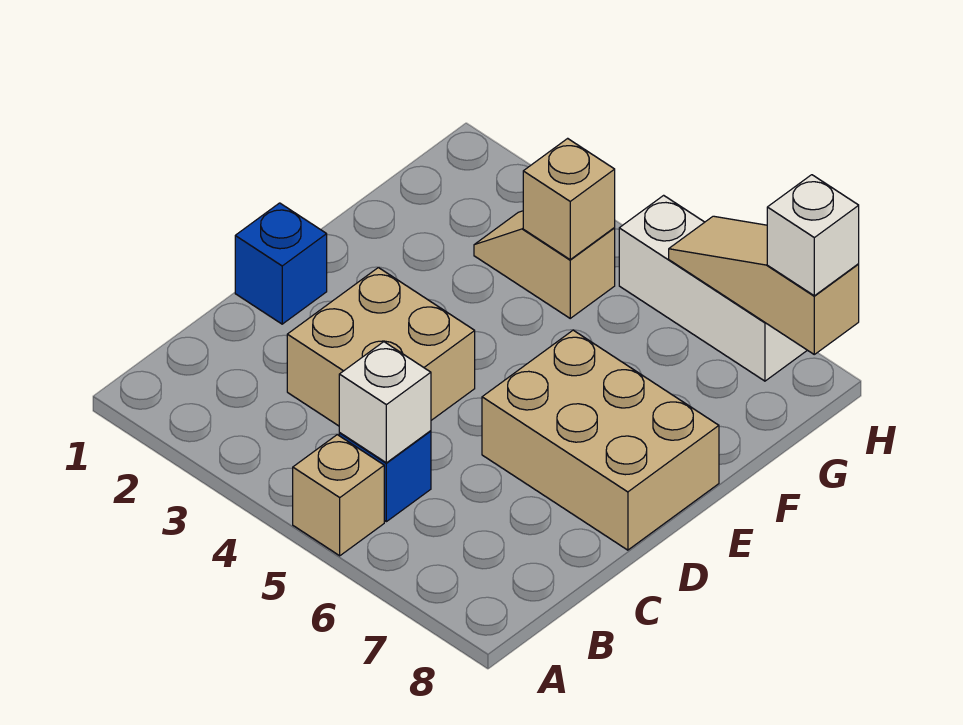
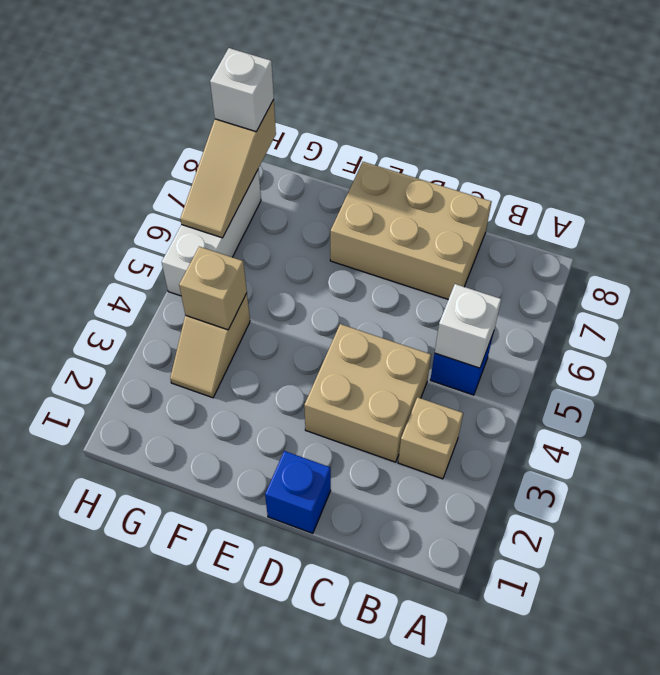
tan brick A5 level 1 -> tan brick B3 level 1
tan brick D6:E8 level 1 -> tan brick C7:E8 level 1

